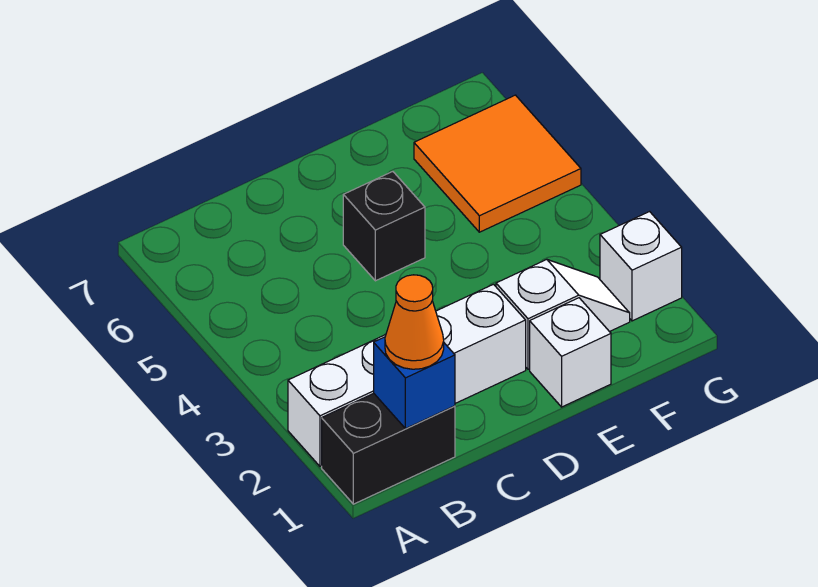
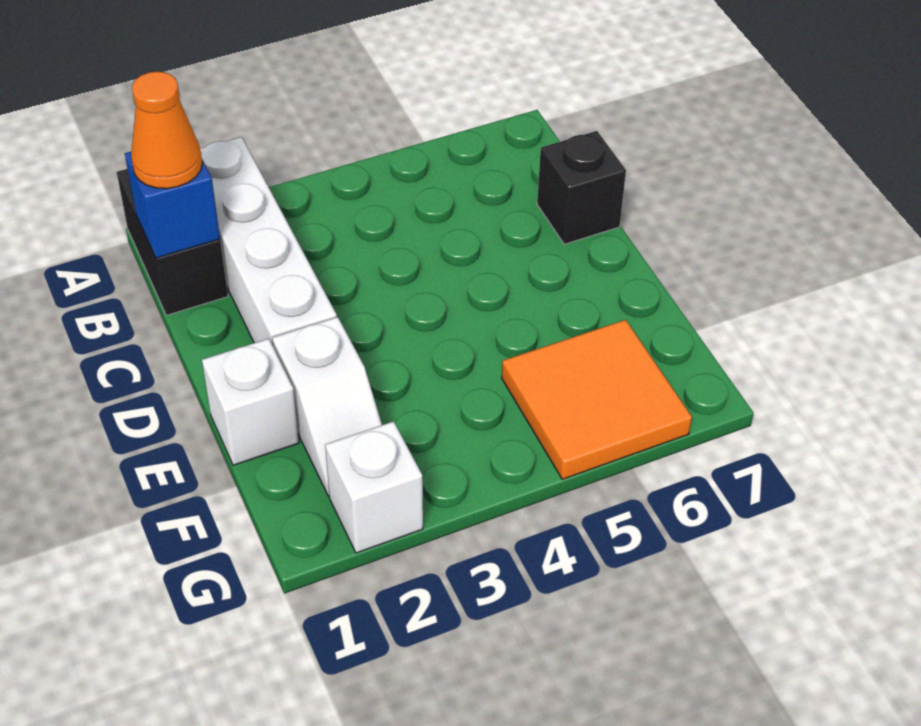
black brick D5 level 1 -> black brick C7 level 1

